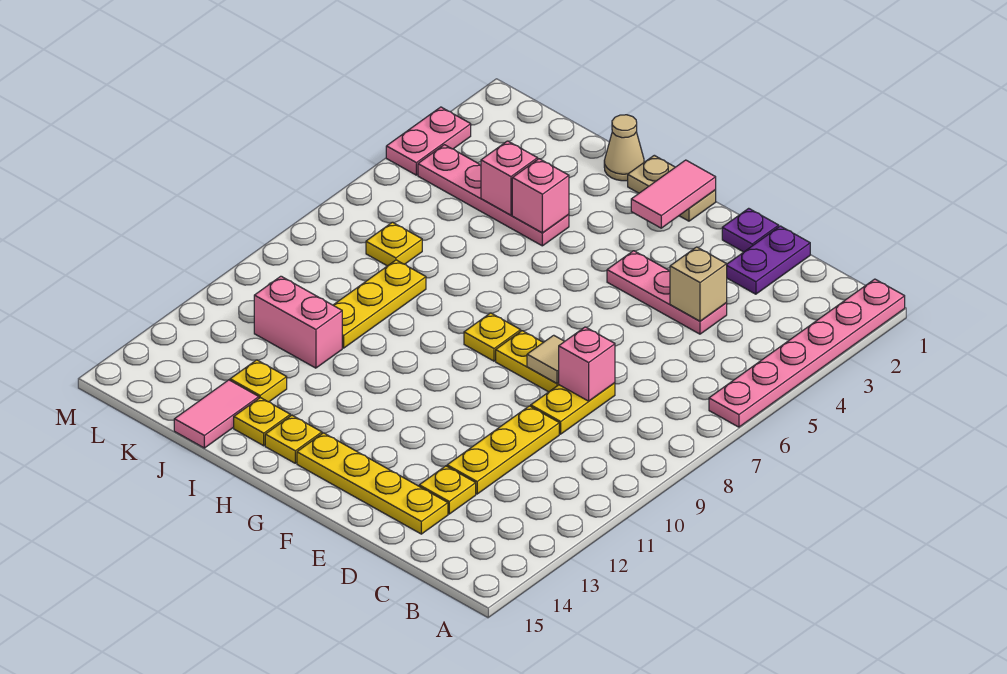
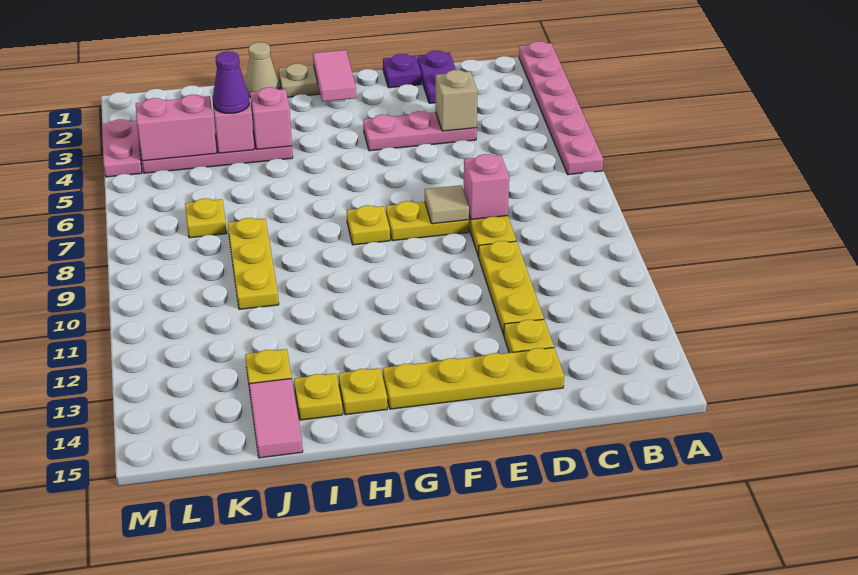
none -> purple cone J4 level 3
pink brick J11:K11 level 1 -> pink brick K4:L4 level 2

